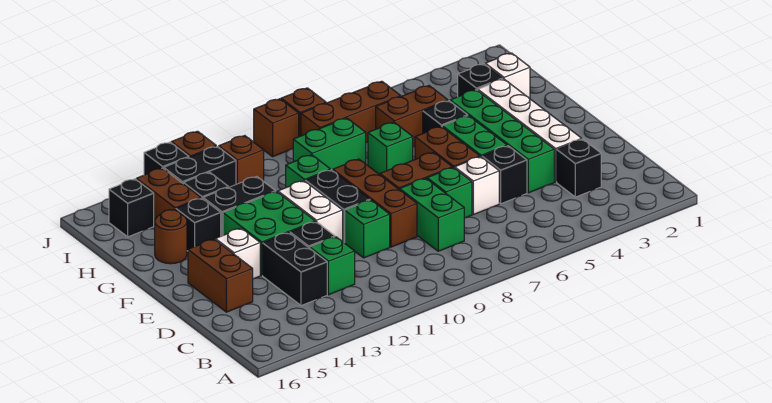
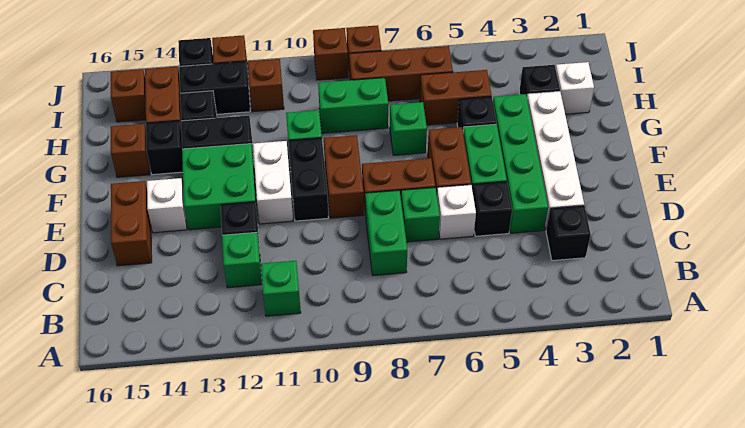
black brick C13:D13 level 1 -> none
brown brick D9:F9 level 1 -> brown brick E9:F9 level 1
green brick D10 level 1 -> green brick B11 level 1
brown round brick G15 level 1 -> brown brick G15 level 1
black brick I15 level 1 -> brown brick I15 level 1

